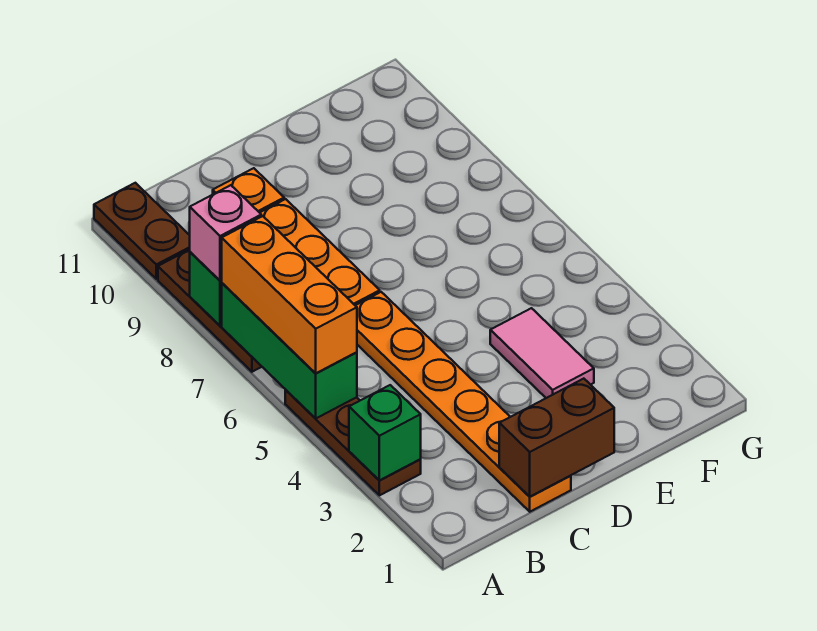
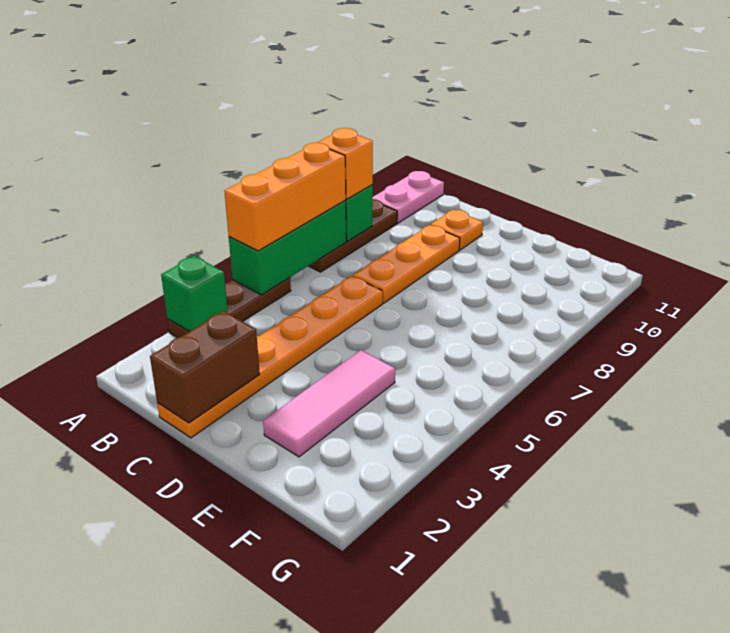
pink brick A8 level 3 -> orange brick A8 level 3
brown plate A10:A11 level 1 -> pink plate A10:A11 level 1
brown brick C1:D1 level 2 -> brown brick C1:C2 level 2
pink tile E3:E4 level 1 -> pink tile E2:E4 level 1

